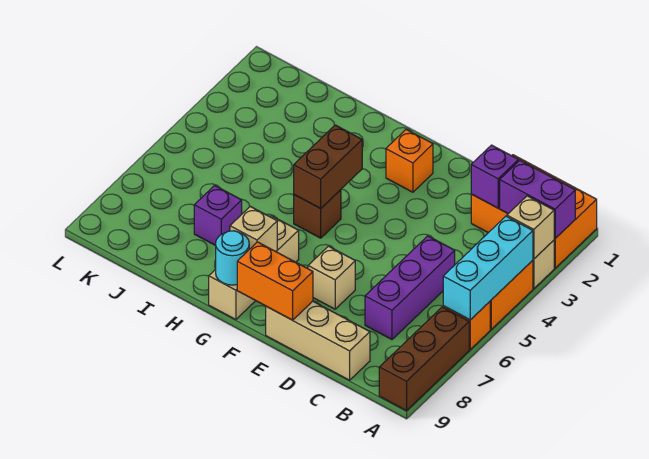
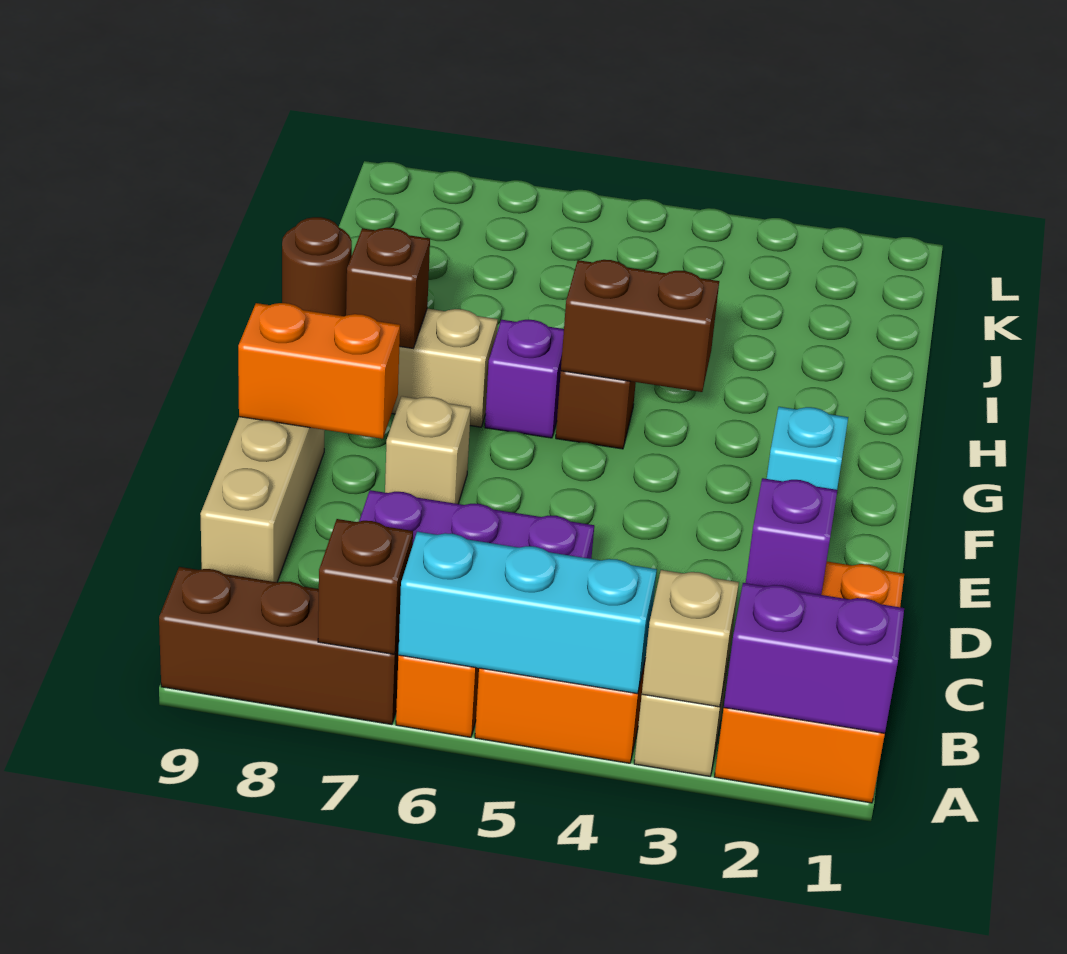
purple brick A2:B2 level 2 -> purple brick A1:A2 level 2
none -> brown brick A7 level 2
orange brick E9:F9 level 2 -> orange brick E8:E9 level 2
orange brick F2 level 1 -> cyan brick F2 level 1
tan brick G8 level 2 -> brown brick G8 level 2
cyan round brick G9 level 2 -> brown round brick G9 level 2
purple brick I7 level 1 -> purple brick G6 level 1

